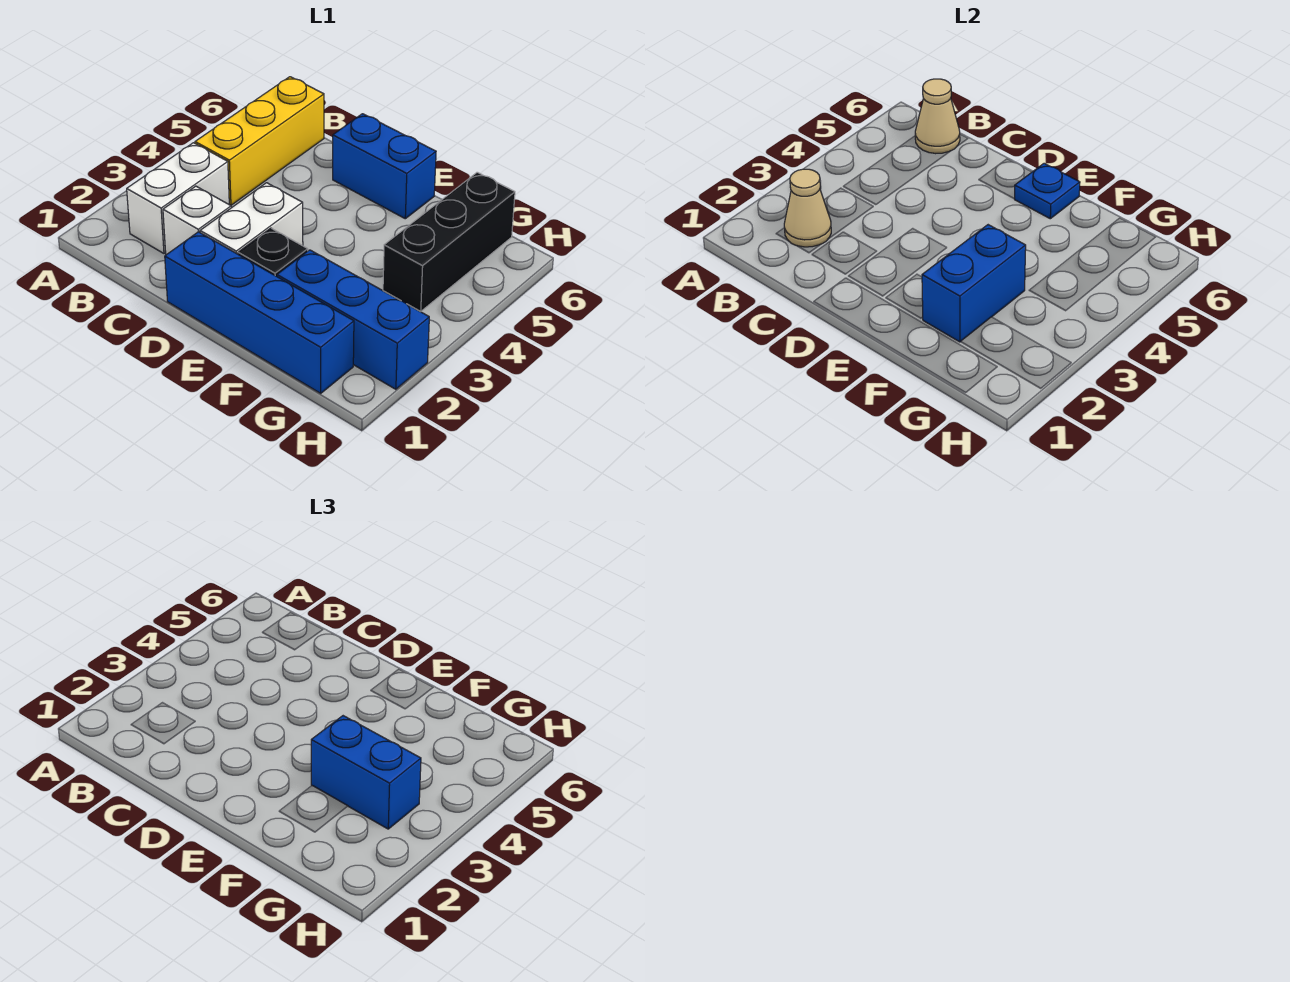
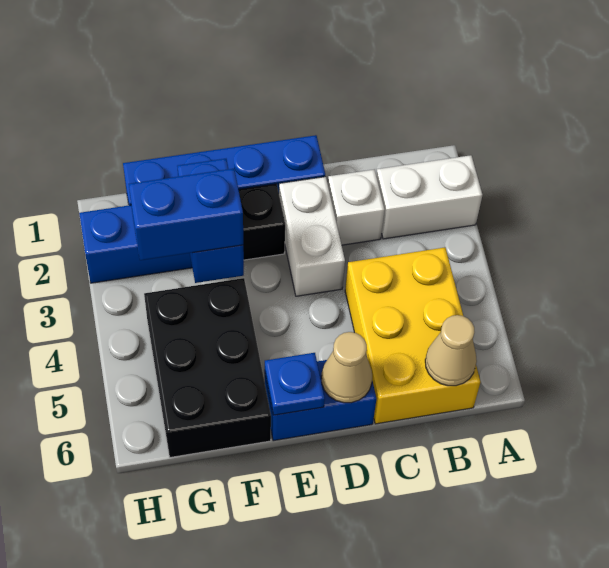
white brick B2:B3 level 1 -> white brick A2:B2 level 1
tan cone B2 level 2 -> tan cone D6 level 2
yellow brick B4:B6 level 1 -> yellow brick B4:C6 level 1
black brick G4:G6 level 1 -> black brick F4:G6 level 1

